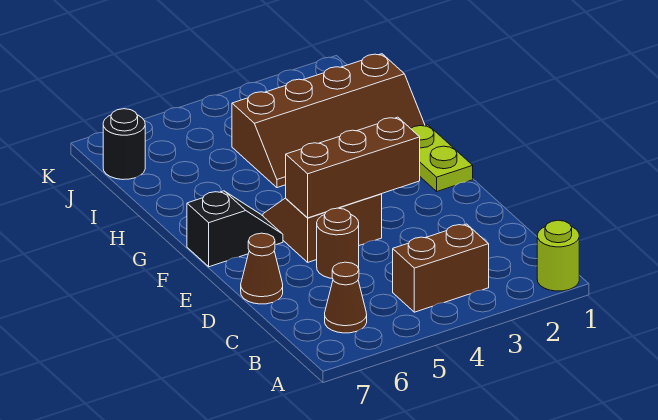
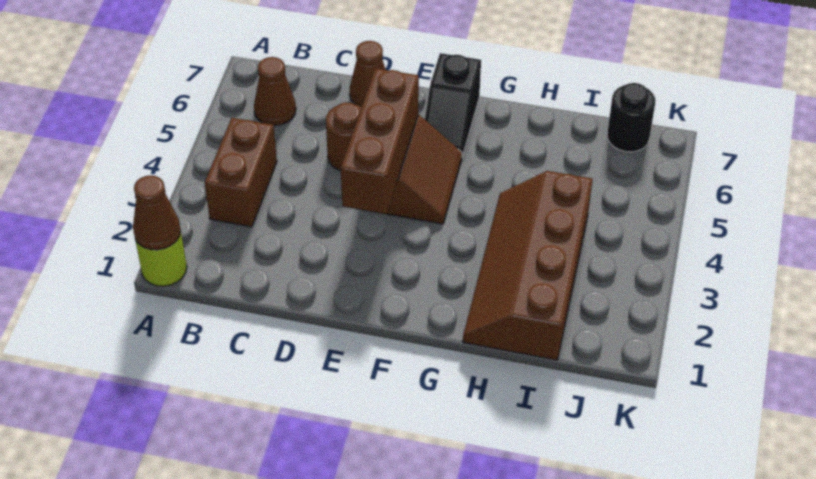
none -> brown cone A1 level 2
lime plate F1:G1 level 1 -> none

